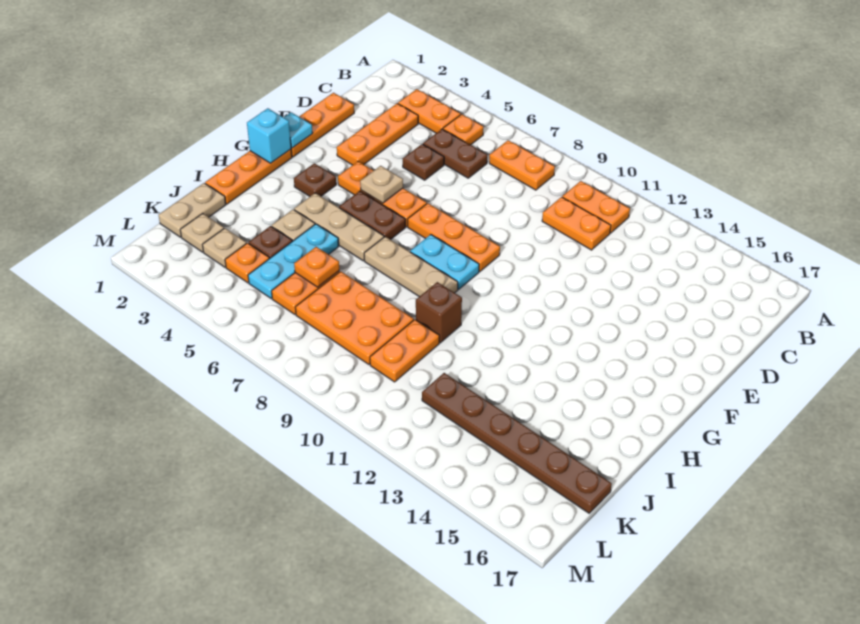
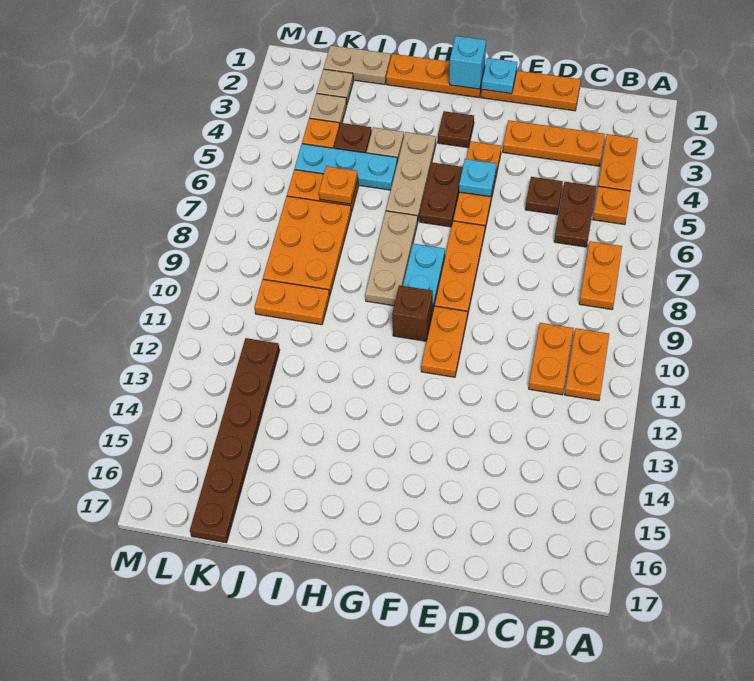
tan plate F5 level 2 -> cyan plate F5 level 2
none -> orange plate F10:F11 level 1
brown brick I10 level 1 -> brown brick G10 level 1

